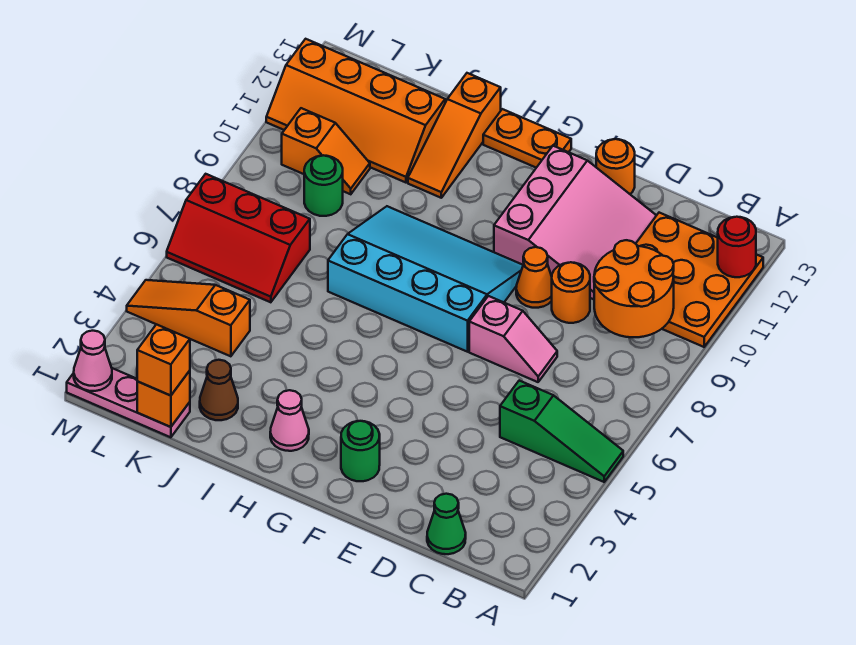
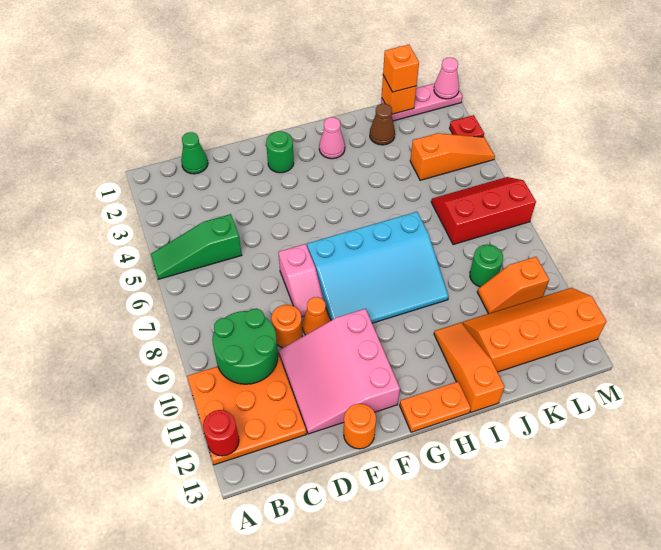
orange round brick B9:C10 level 2 -> green round brick B9:C10 level 2
pink slope D7:E7 level 1 top E -> pink slope E7:E8 level 1 top 7
none -> red plate M3 level 1

